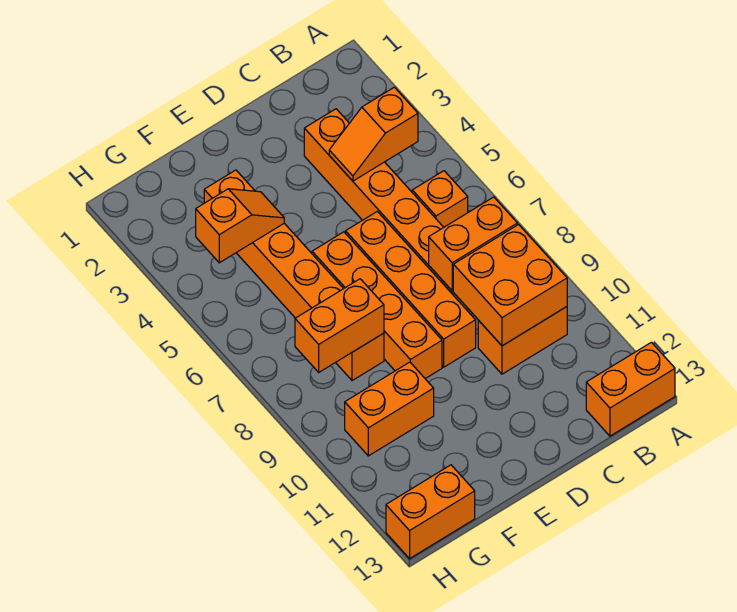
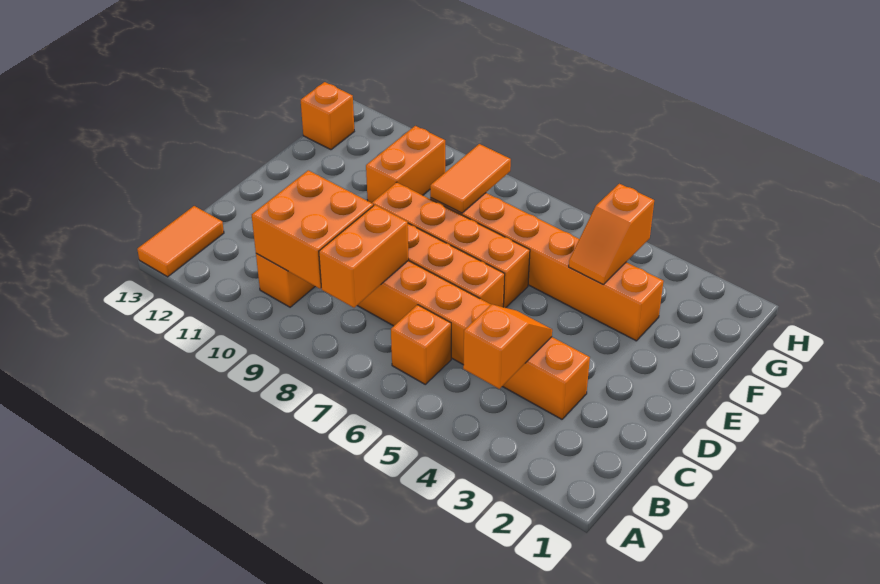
orange brick A13:B13 level 1 -> orange tile A13:B13 level 1
orange brick F8:G8 level 2 -> orange tile F8:G8 level 2
orange brick G13:H13 level 1 -> orange brick G13 level 1

